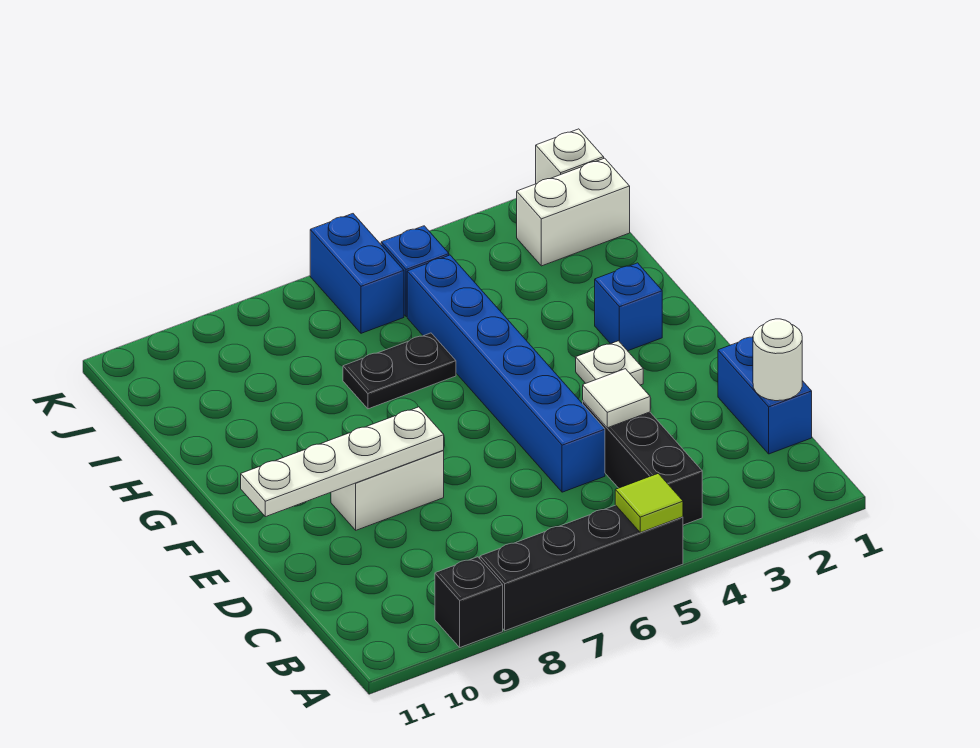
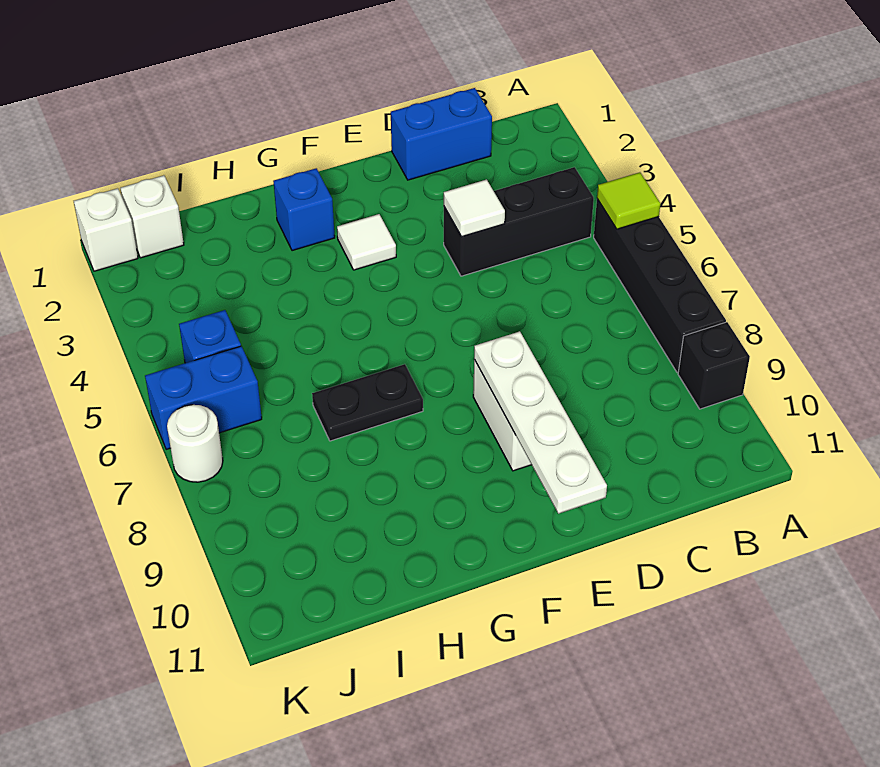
white round brick C1 level 2 -> white round brick K7 level 1
blue brick D5:I5 level 1 -> none
white plate F3 level 1 -> white tile F3 level 1
black plate H6:H7 level 1 -> black plate G7:H7 level 1
white brick J1:J2 level 1 -> white brick J1 level 1

